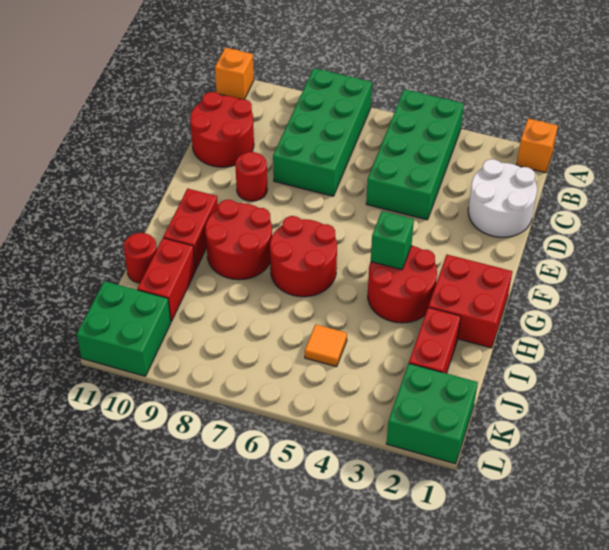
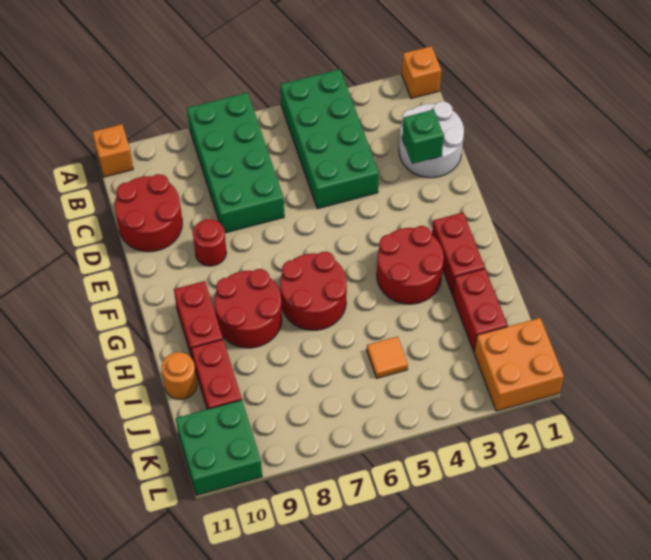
red brick G1:H2 level 1 -> red brick G2:H2 level 1
green brick G4 level 2 -> green brick D2 level 2
red round brick I11 level 1 -> orange round brick I11 level 1
green brick K1:L2 level 1 -> orange brick K1:L2 level 1

